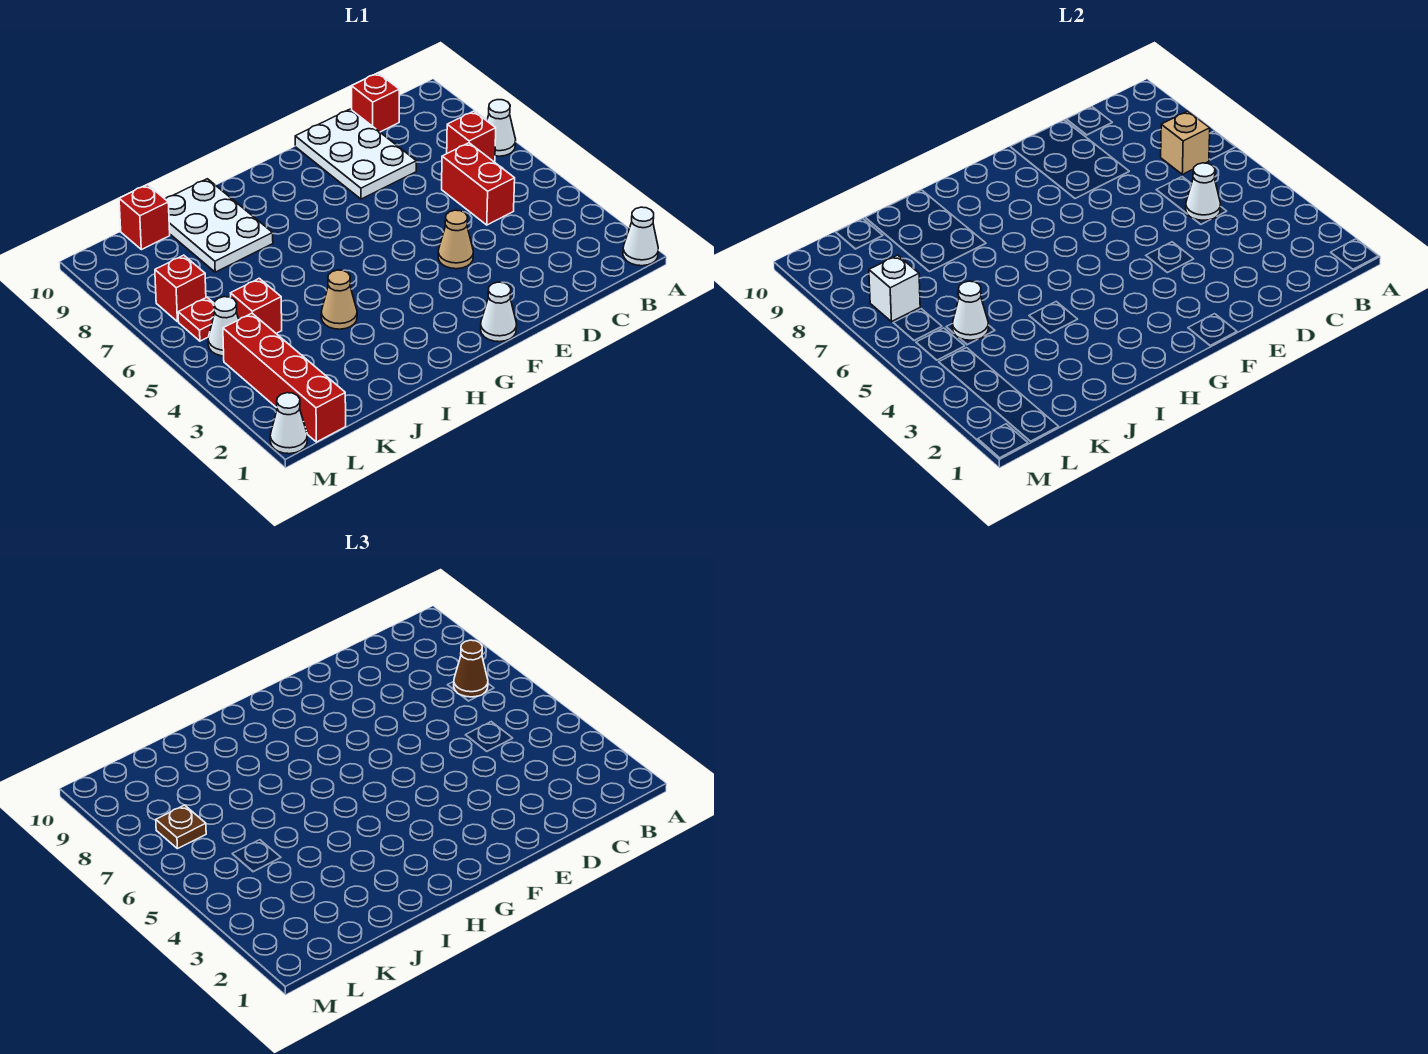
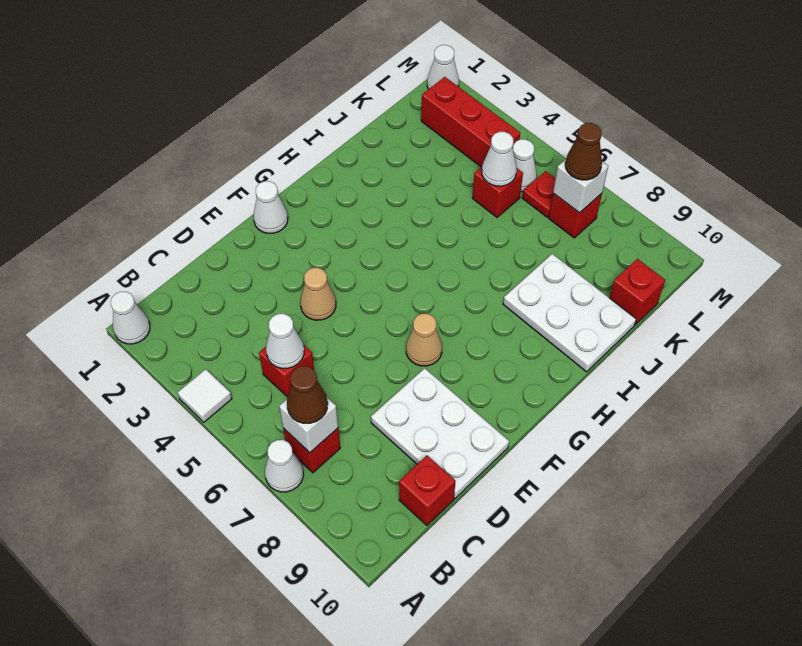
none -> white tile A4 level 1
tan brick B7 level 2 -> white brick B7 level 2
red brick C5:C6 level 1 -> red brick C5 level 1
tan cone I4 level 1 -> tan cone F7 level 1
red brick L1:L4 level 1 -> red brick L2:L4 level 1
brown plate L7 level 3 -> brown cone L7 level 3

